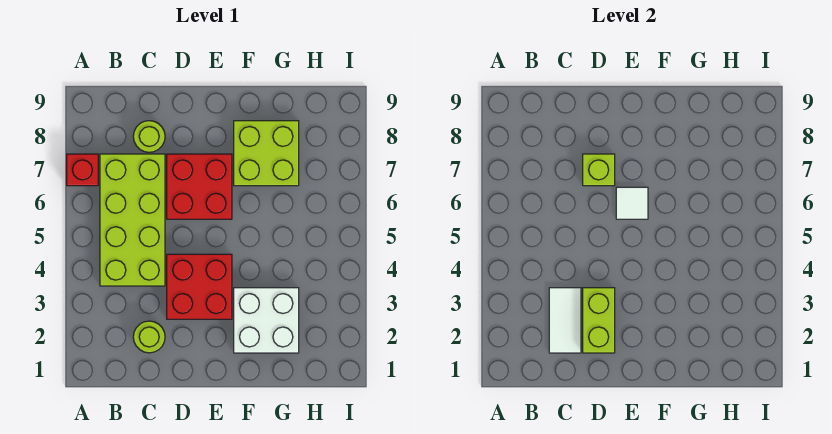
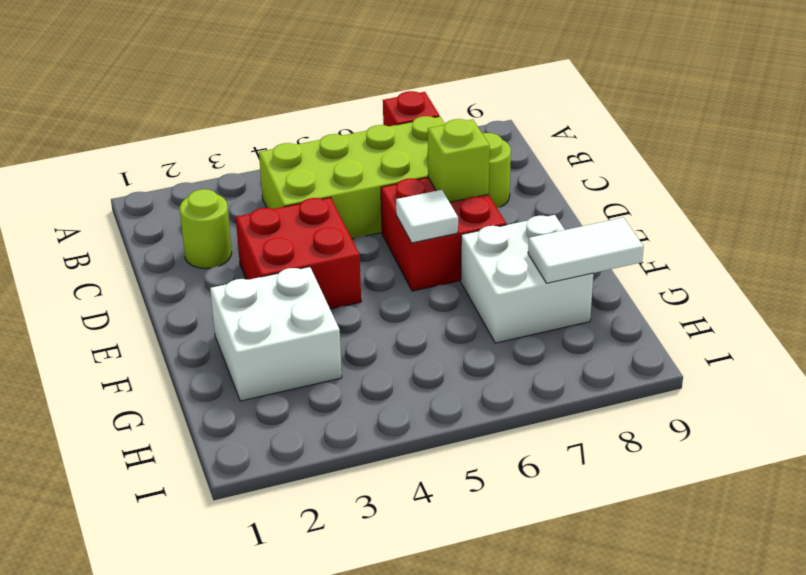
white tile C2:C3 level 2 -> white tile G8:G9 level 2
lime brick D2:D3 level 2 -> none
lime brick F7:G8 level 1 -> white brick F7:G8 level 1

